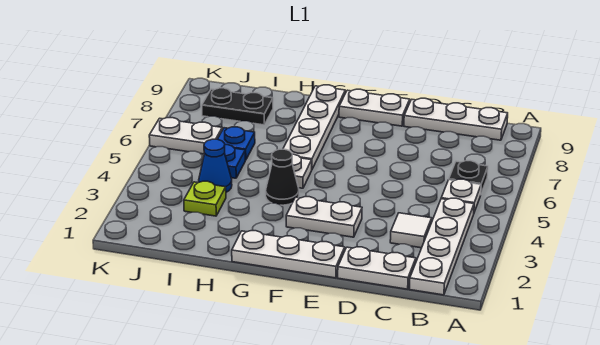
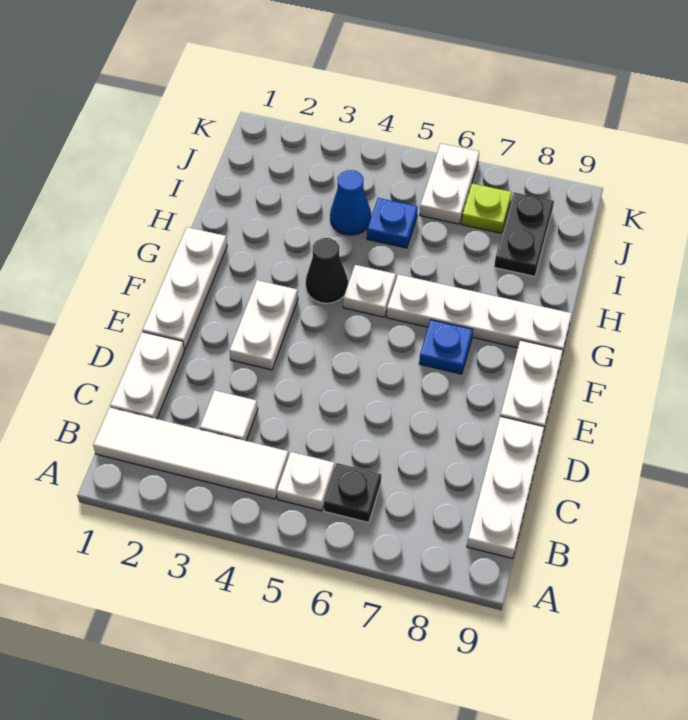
white plate B1:B4 level 1 -> white tile B1:B4 level 1
lime plate I3 level 1 -> lime plate J7 level 1
blue plate I6 level 1 -> blue plate F7 level 1

